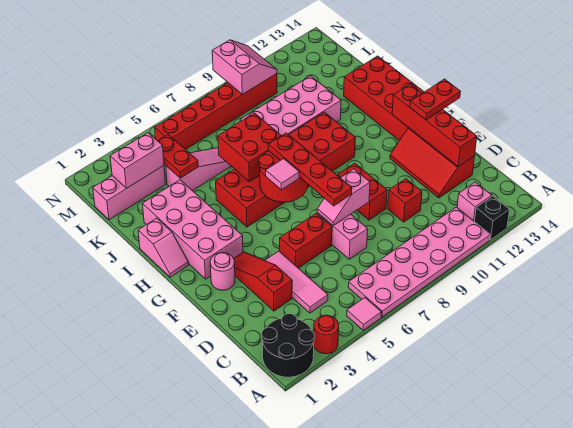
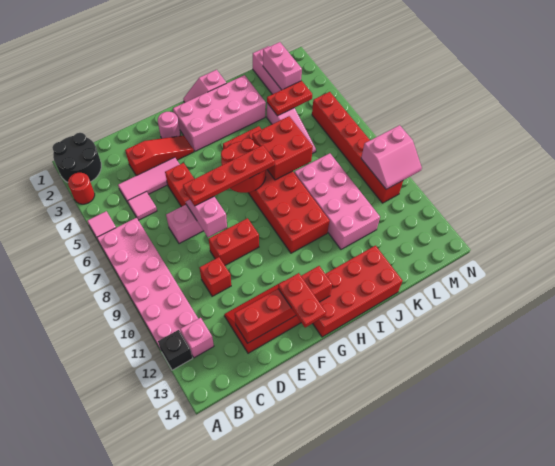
pink tile G6 level 3 -> pink tile C5 level 1

